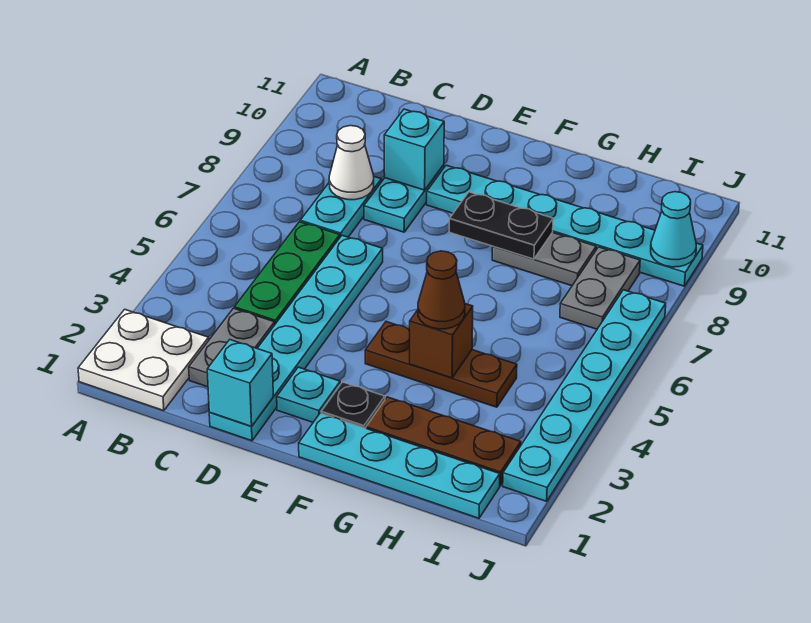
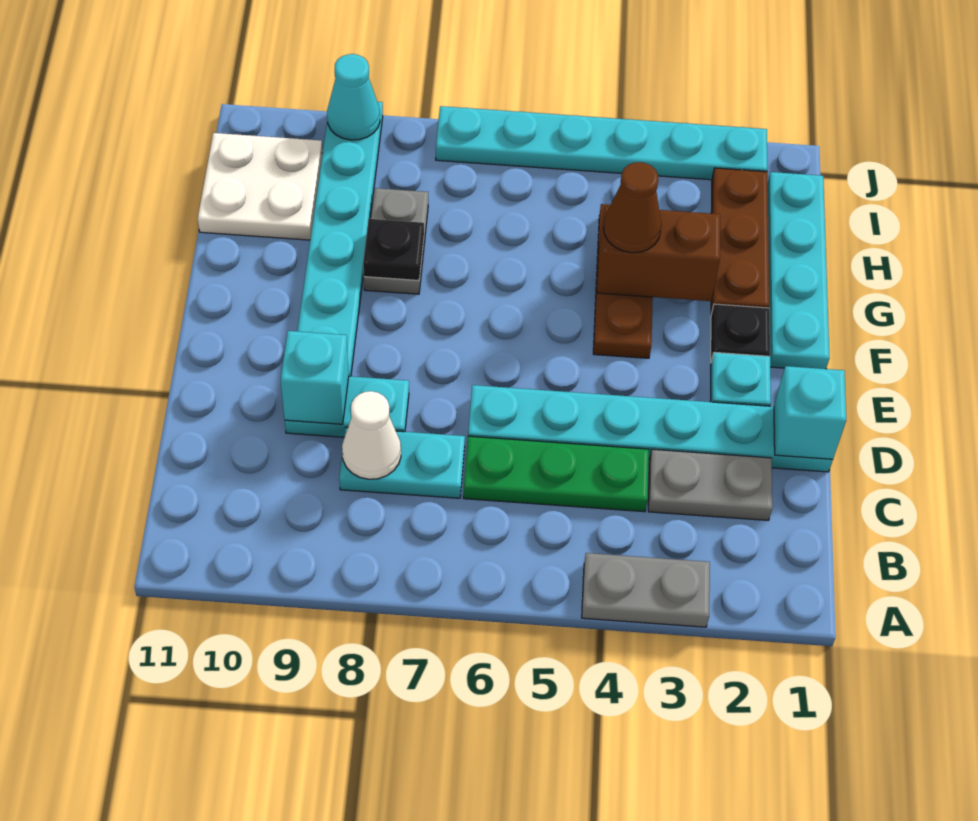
white plate A1:B2 level 1 -> white plate H10:I11 level 1
black plate F8:G8 level 2 -> black plate G8 level 2
brown brick G4 level 2 -> brown brick G3:G4 level 2
grey plate I7:I8 level 1 -> grey plate A3:A4 level 1

